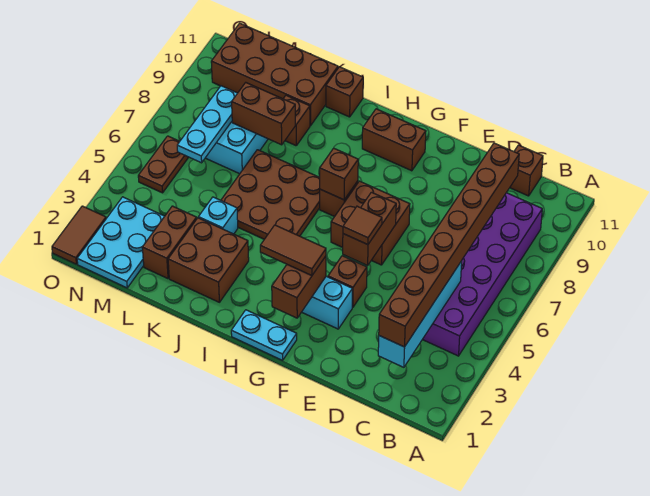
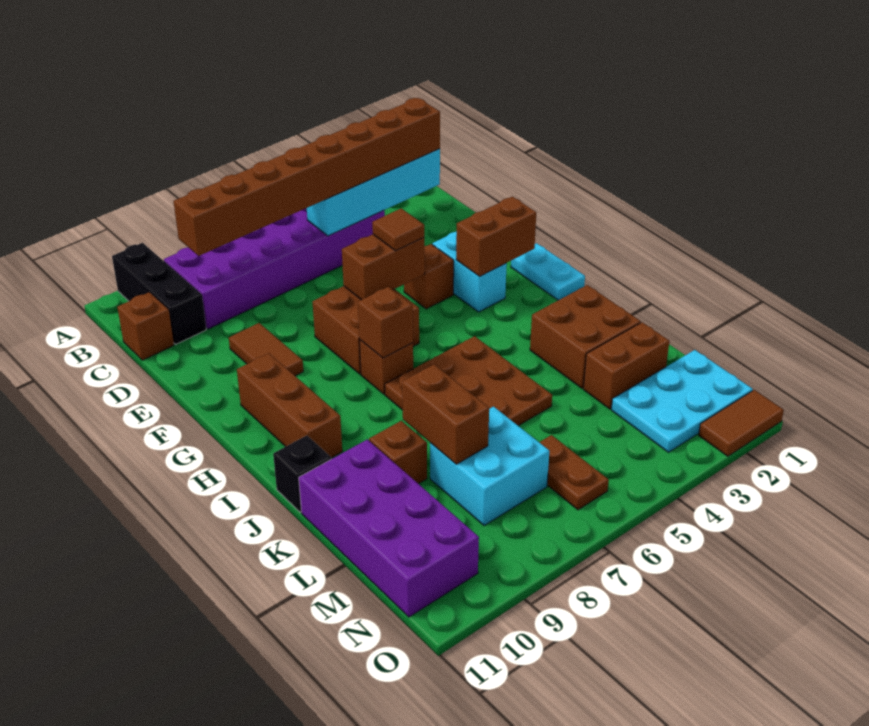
none -> black brick A10:C10 level 1
brown tile G3:H3 level 3 -> brown tile E9:F9 level 1
brown brick G10:H10 level 1 -> brown brick G10:I10 level 1
brown brick J11 level 1 -> black brick J11 level 1
cyan brick K4 level 1 -> none
brown brick K10:N11 level 1 -> purple brick K10:N11 level 1
cyan plate M6:M8 level 2 -> none
brown plate N5:N6 level 1 -> brown plate M6:N6 level 1

